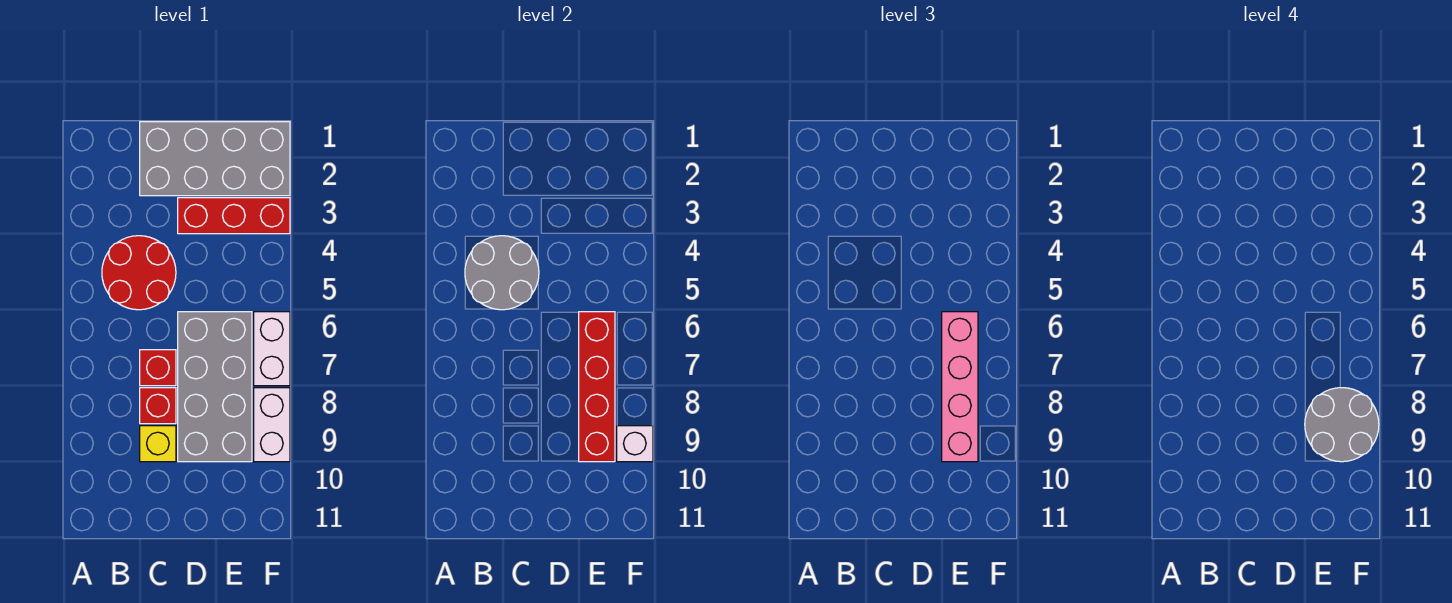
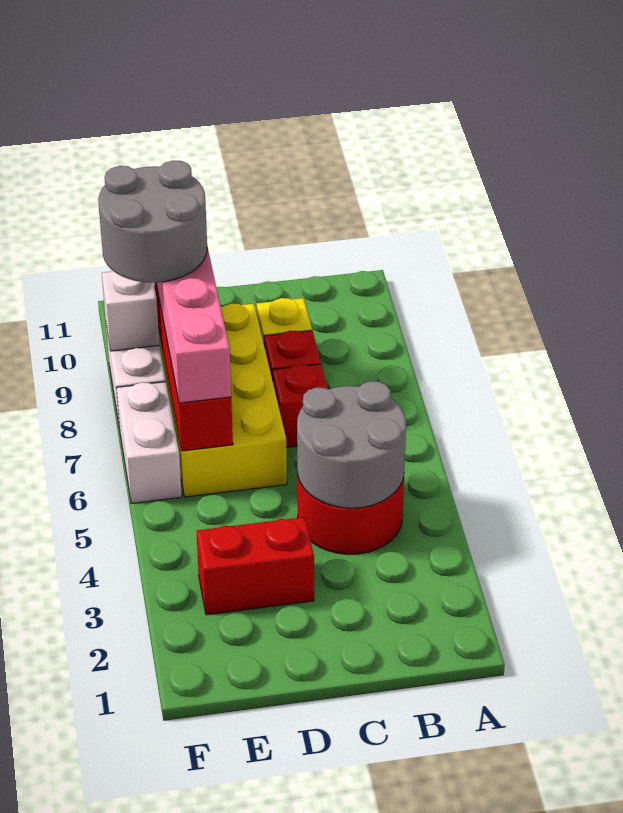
grey brick C1:F2 level 1 -> none
red brick D3:F3 level 1 -> red brick D3:E3 level 1
grey brick D6:E9 level 1 -> yellow brick D6:E9 level 1

